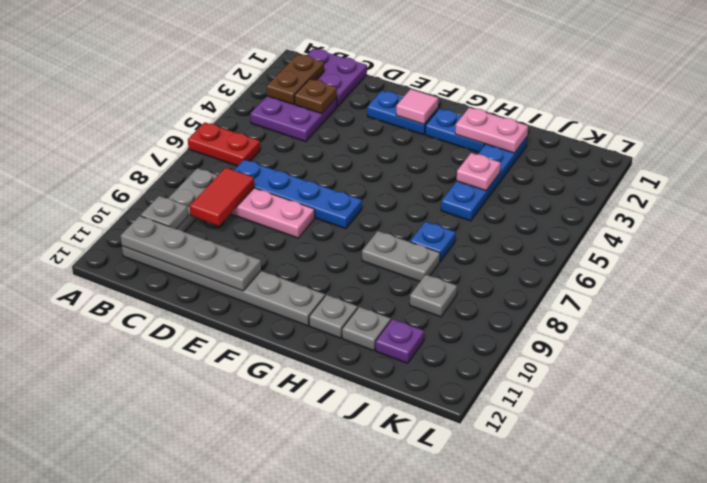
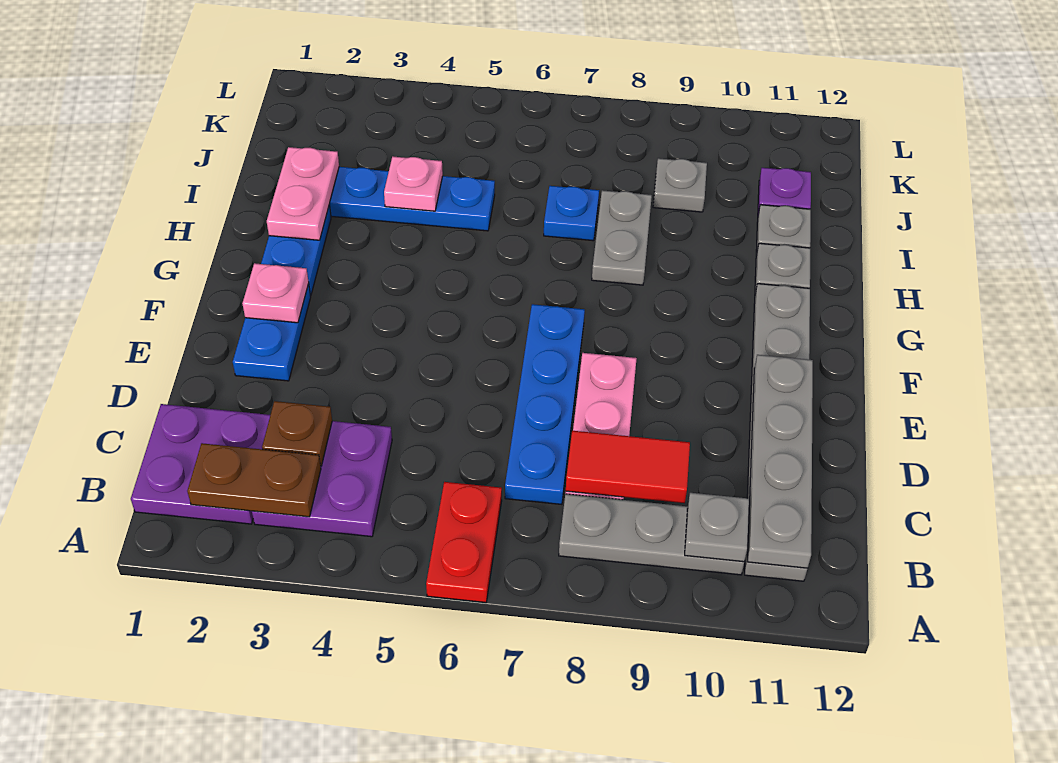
pink tile F2 level 2 -> pink plate F2 level 2

